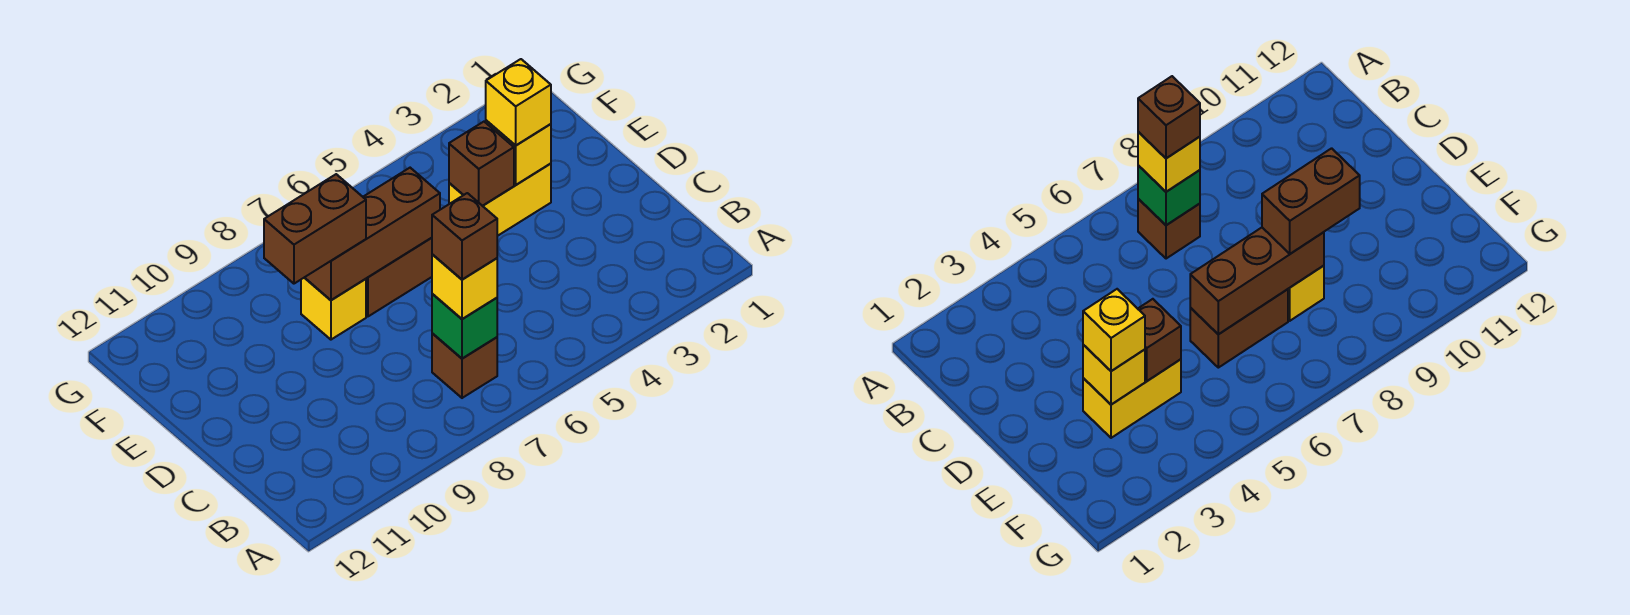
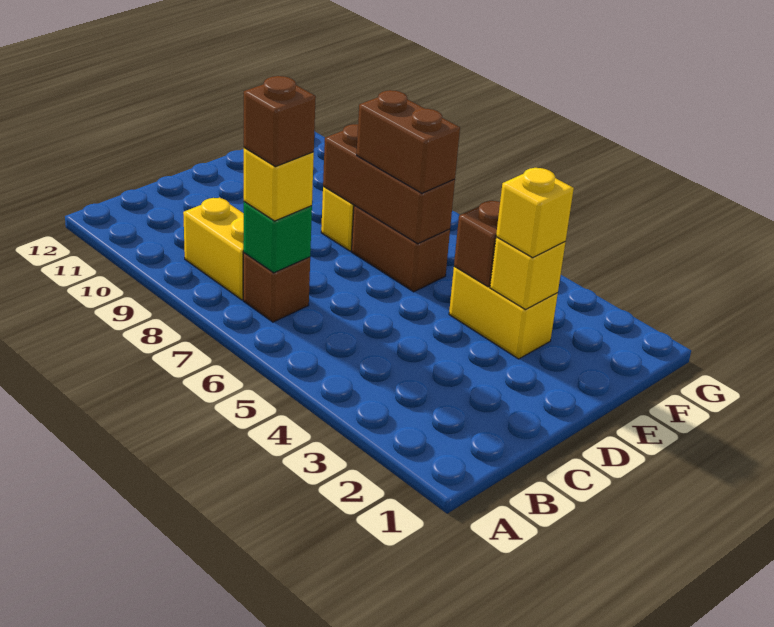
none -> yellow brick B8:B9 level 1
brown brick E8:E9 level 3 -> brown brick E6:E7 level 3

